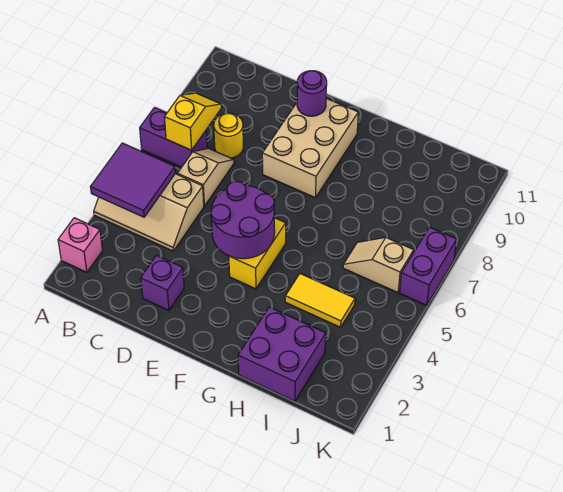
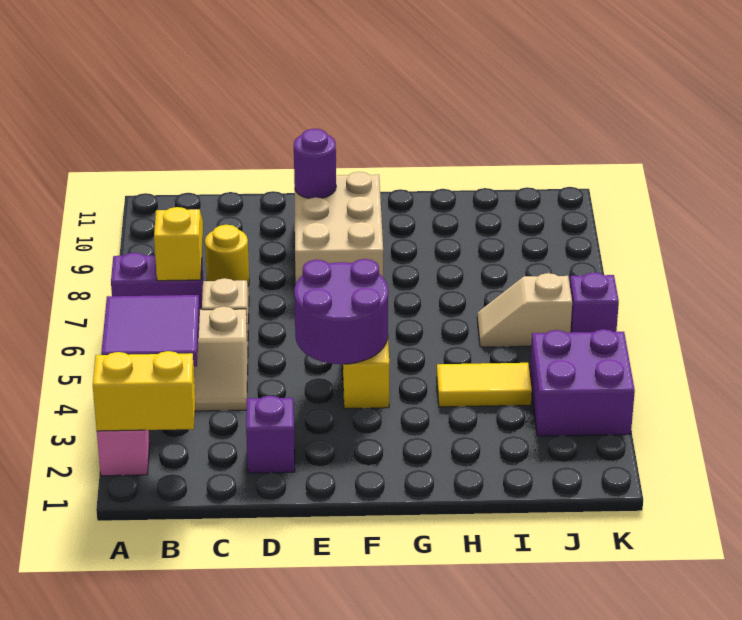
none -> yellow brick A2:B2 level 2
purple brick H1:I2 level 1 -> purple brick J3:K4 level 1
purple brick K6:K7 level 1 -> purple brick K6 level 1

